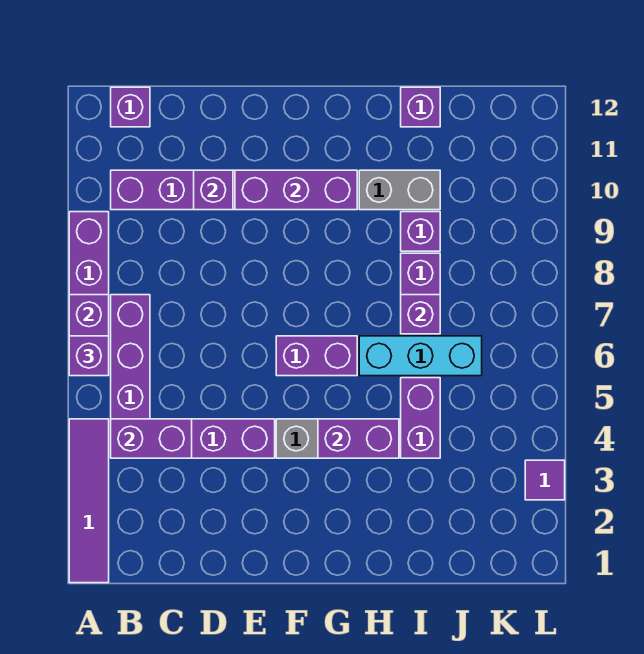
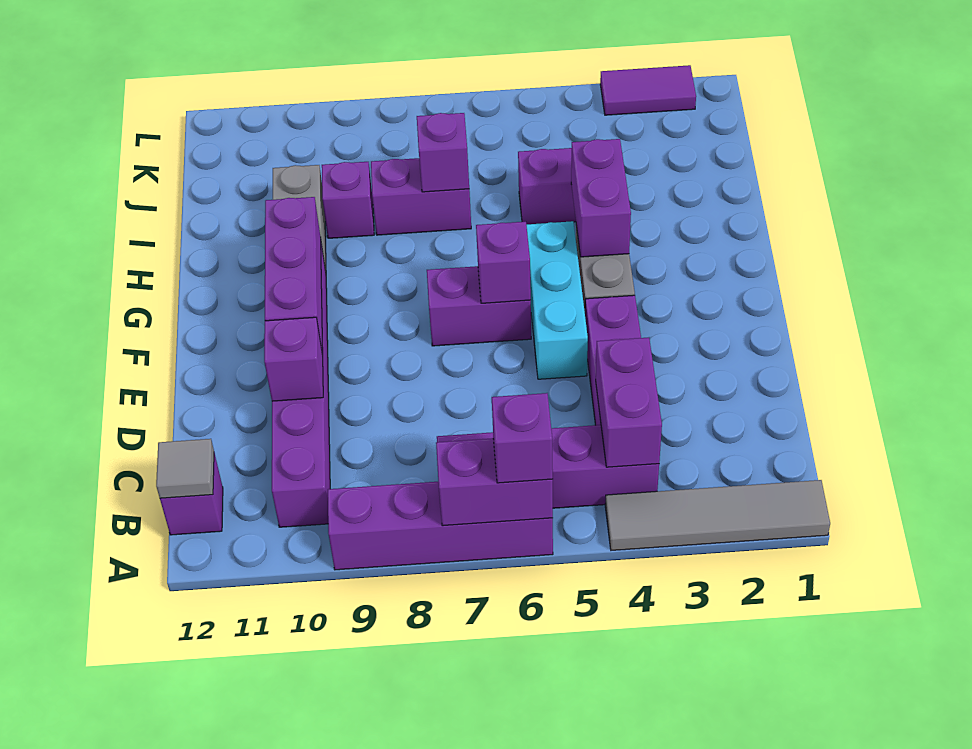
purple tile A1:A4 level 1 -> grey tile A1:A4 level 1
none -> grey tile B12 level 2
purple brick F6:G6 level 1 -> purple brick F6:F7 level 1
cyan brick H6:J6 level 1 -> cyan brick E5:G5 level 1
purple brick I12 level 1 -> purple brick F6 level 2
purple tile L3 level 1 -> purple tile L2:L3 level 1

